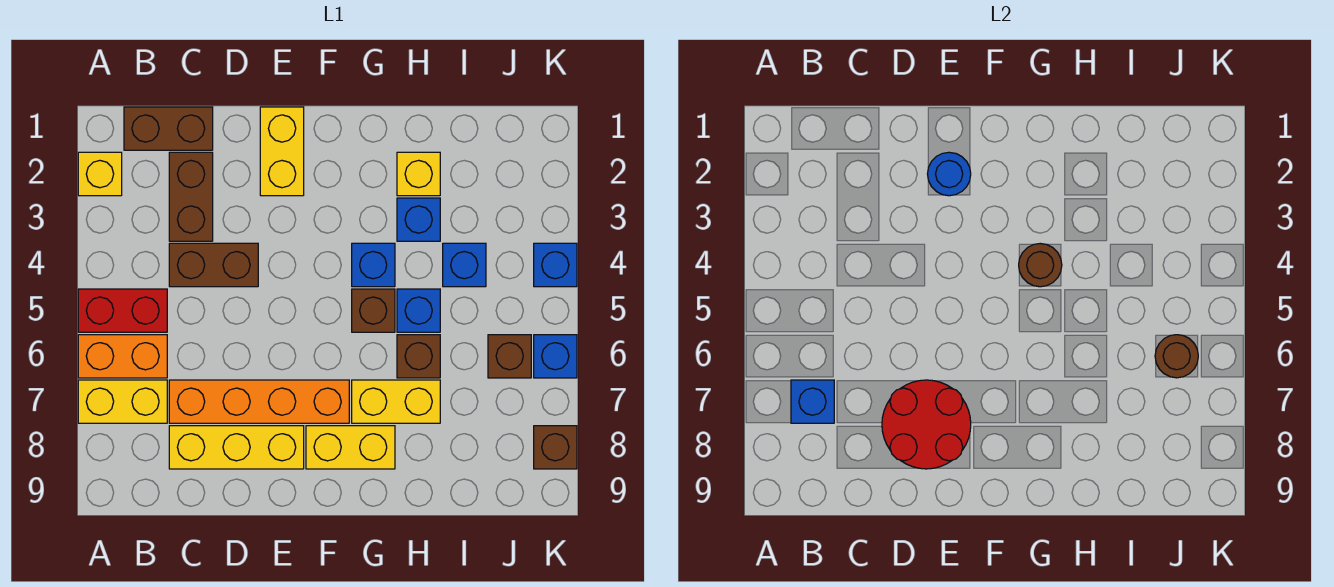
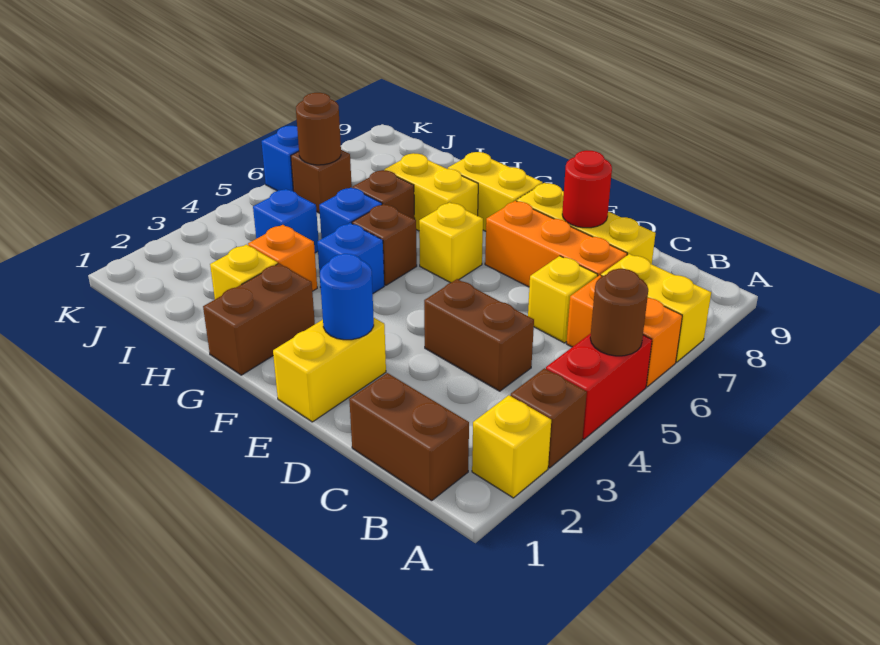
red brick A5:B5 level 1 -> red brick A4:A5 level 1
blue brick B7 level 2 -> none
brown brick C2:C3 level 1 -> brown brick G1:G2 level 1
none -> yellow brick C6 level 1
orange brick C7:F7 level 1 -> orange brick C7:E7 level 1
red round brick D7:E8 level 2 -> red round brick D8 level 2
none -> yellow brick F6 level 1
brown round brick G4 level 2 -> brown round brick A5 level 2
blue brick H3 level 1 -> orange brick H3 level 1
blue brick K4 level 1 -> none
brown brick K8 level 1 -> brown brick A3 level 1

